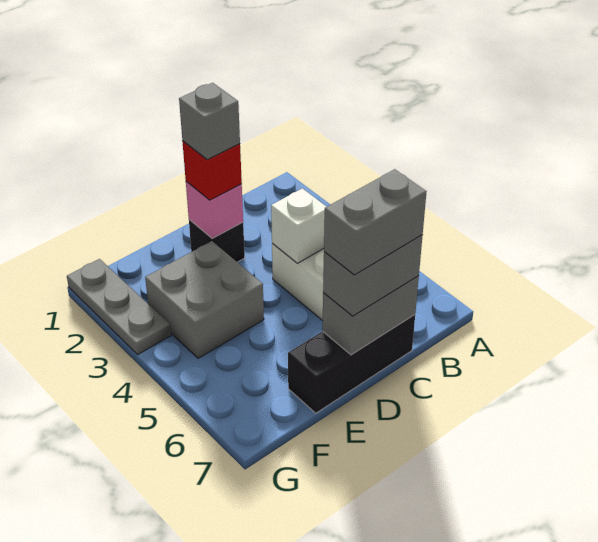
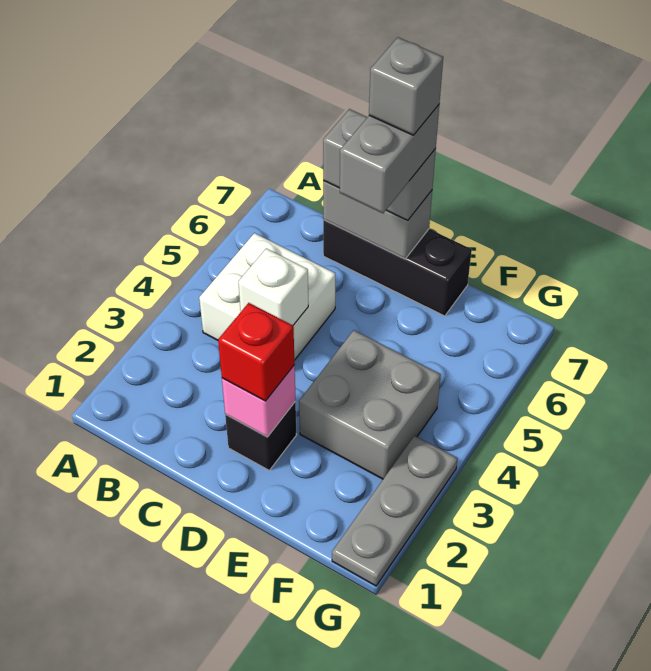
grey brick C7:D7 level 4 -> grey brick D6:D7 level 4
grey brick D2 level 4 -> grey brick D7 level 5

